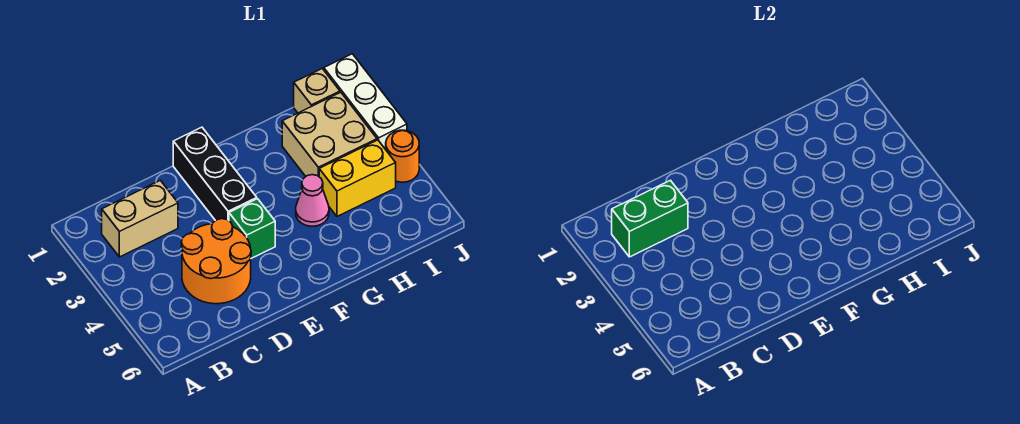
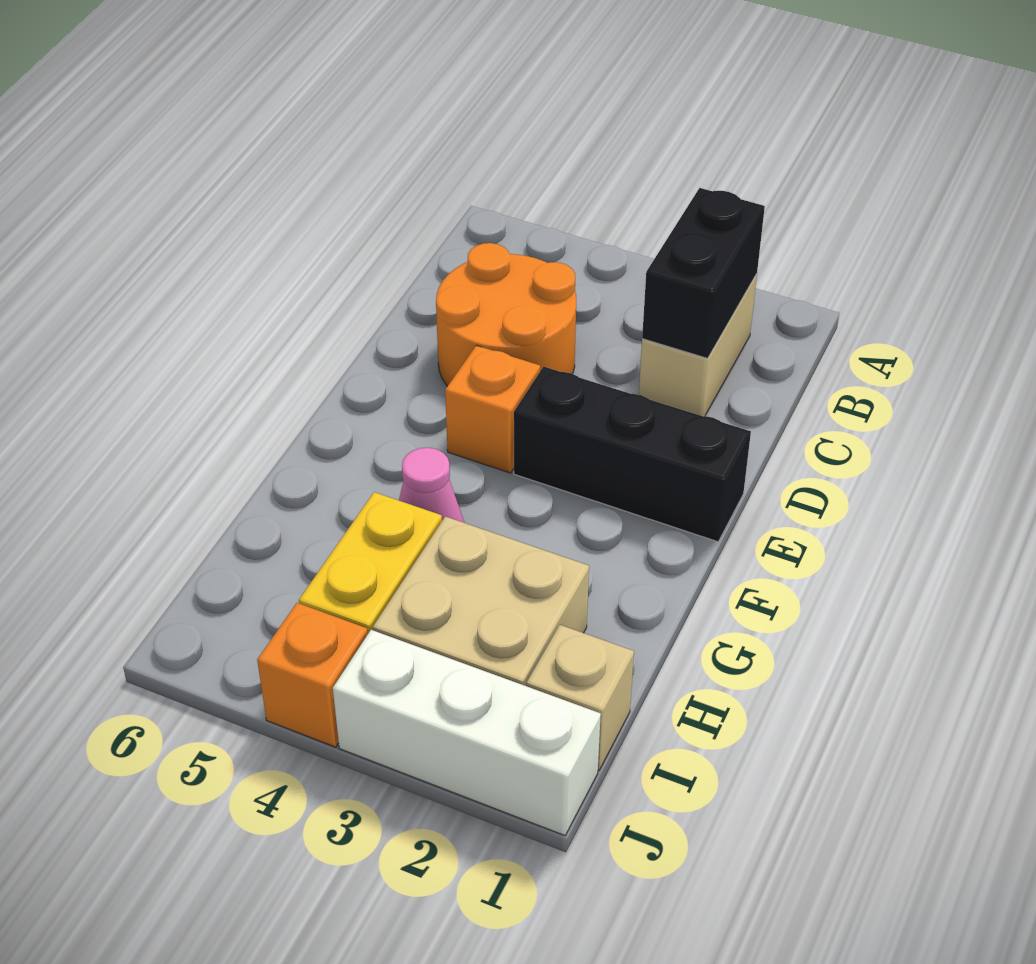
green brick B2:C2 level 2 -> black brick B2:C2 level 2
green brick E4 level 1 -> orange brick E4 level 1
orange round brick J4 level 1 -> orange brick J4 level 1

